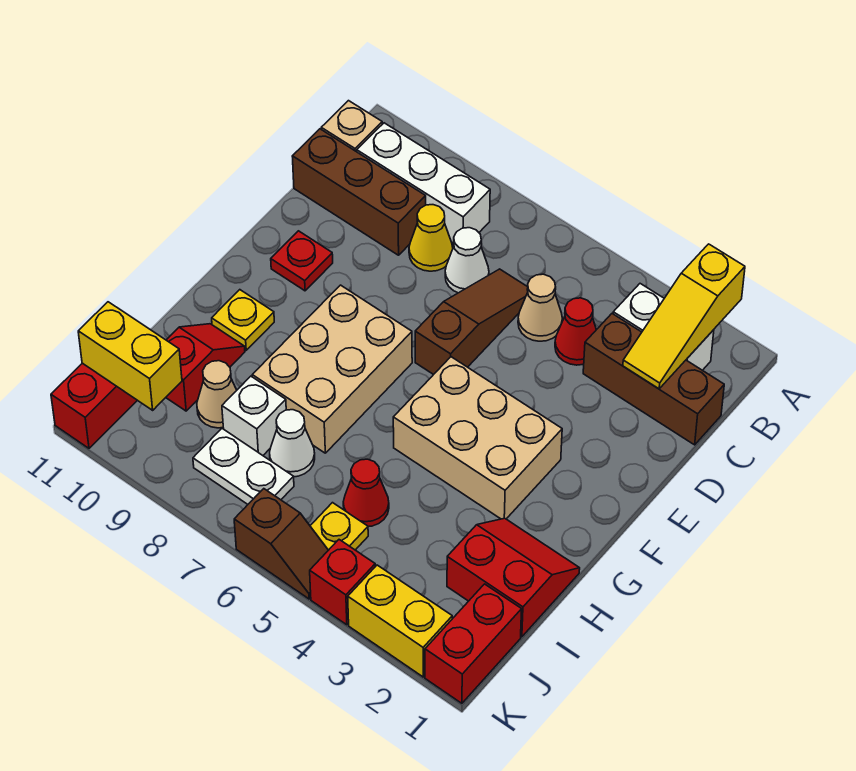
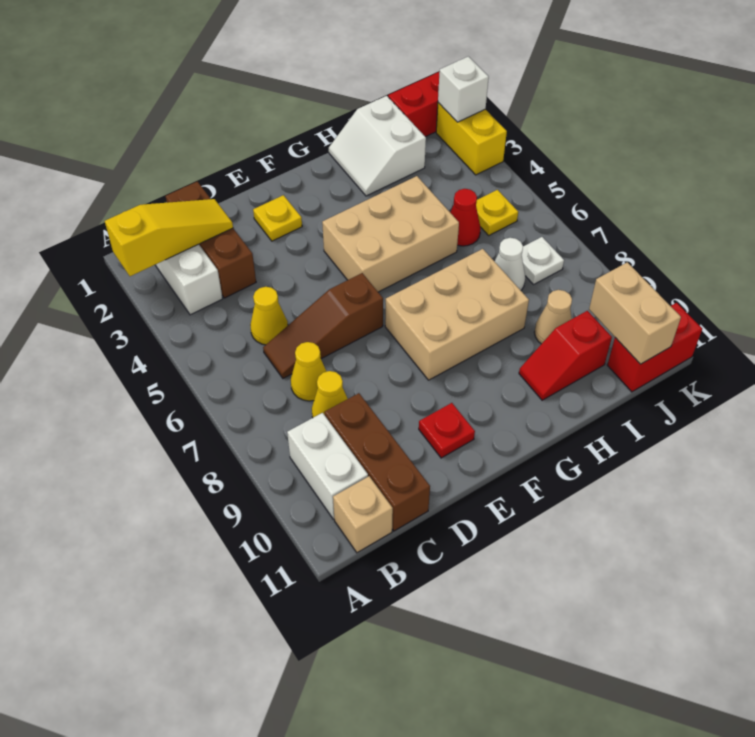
white brick B8:B10 level 1 -> white brick B9:B10 level 1
red cone C4 level 1 -> none
tan cone C5 level 1 -> yellow cone C5 level 1
white cone C7 level 1 -> yellow cone C7 level 1
tan brick F3:G5 level 1 -> tan brick F4:H5 level 1
yellow plate G10 level 1 -> yellow plate E2 level 1
red slope H1:I2 level 1 top I -> white slope H1:I2 level 1 top I
white brick I8 level 1 -> white brick K2 level 2
white plate J7:J8 level 1 -> white plate J7 level 1
yellow brick J10:J11 level 2 -> tan brick J10:J11 level 2
red brick K4 level 1 -> none
brown slope K5:K6 level 1 top 6 -> none

